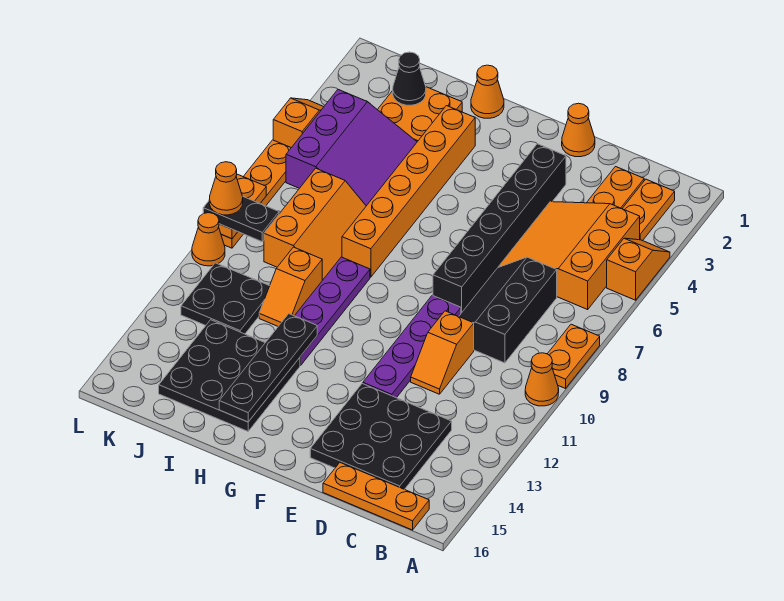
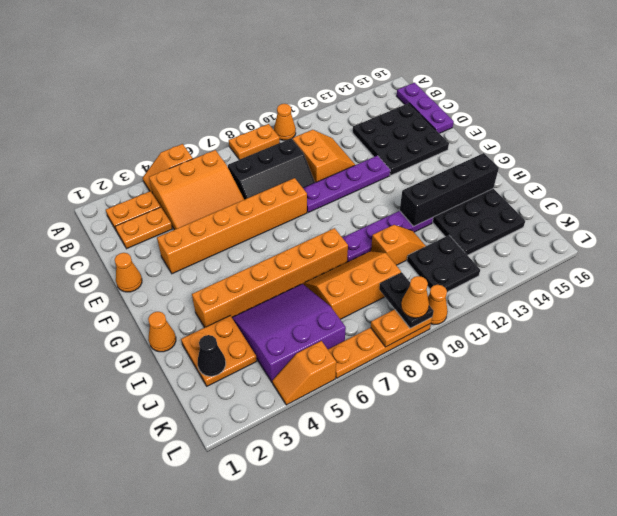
orange plate B16:D16 level 1 -> purple plate B16:D16 level 1
orange slope D10:D11 level 1 top 10 -> orange slope C10:D11 level 1 top 10
black brick E3:E8 level 1 -> orange brick E3:E8 level 1
black plate H12:H15 level 2 -> black brick H12:H15 level 2

